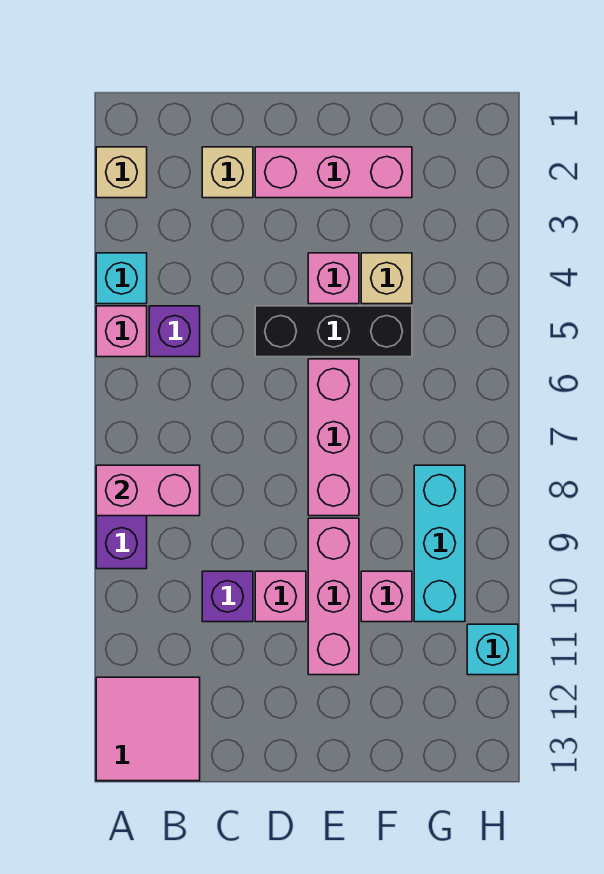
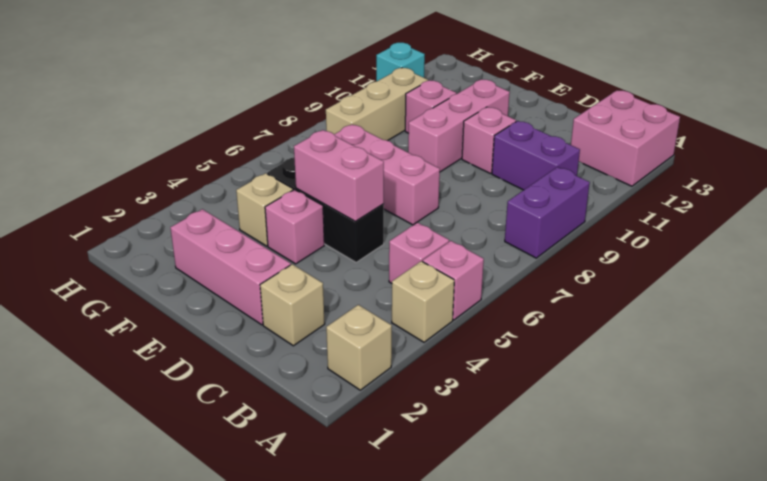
cyan brick A4 level 1 -> tan brick A4 level 1
pink brick A8:B8 level 2 -> pink brick D5:E5 level 2
pink tile A12:B13 level 1 -> pink brick A12:B13 level 1
purple brick B5 level 1 -> pink brick B5 level 1
purple brick C10 level 1 -> purple brick B10:C10 level 1
pink brick E6:E8 level 1 -> pink brick D7:F7 level 1
cyan brick G8:G10 level 1 -> tan brick G8:G10 level 1

